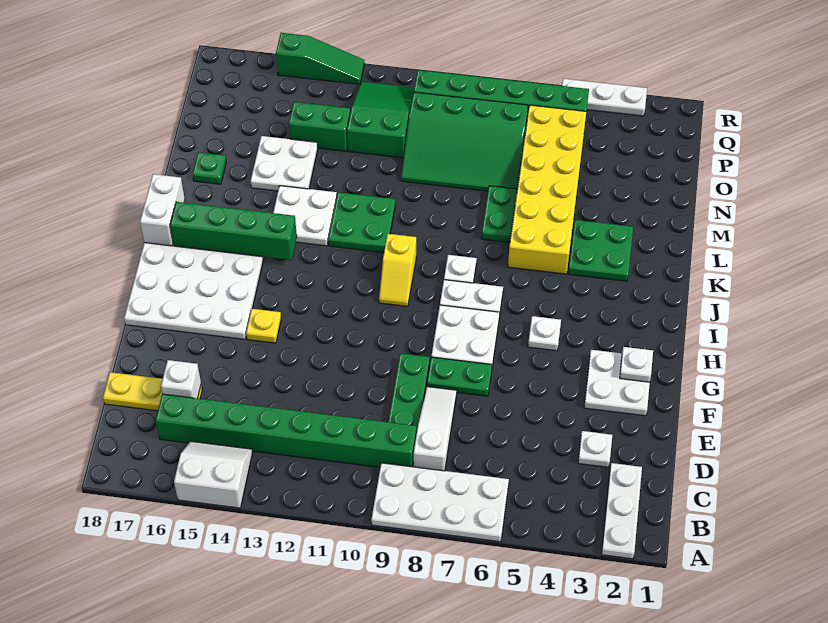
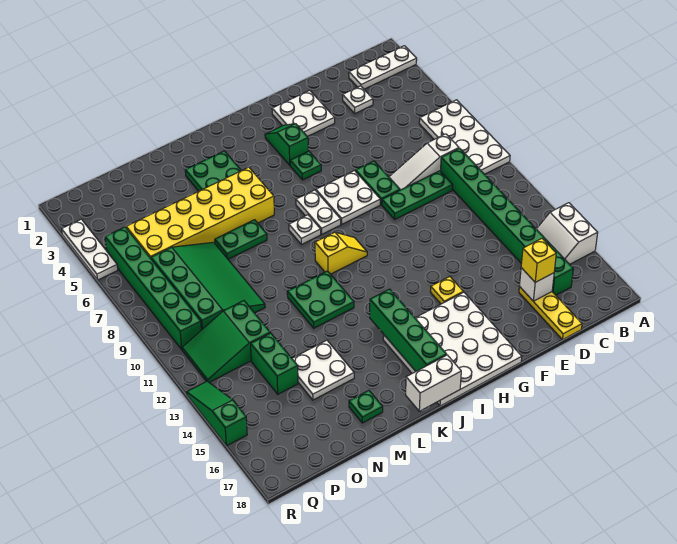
none -> yellow brick D16 level 3
white plate G2 level 2 -> none
none -> green slope H3:H4 level 1 top 4
white plate H5 level 1 -> green plate H5 level 1
white plate K13:L14 level 1 -> none

